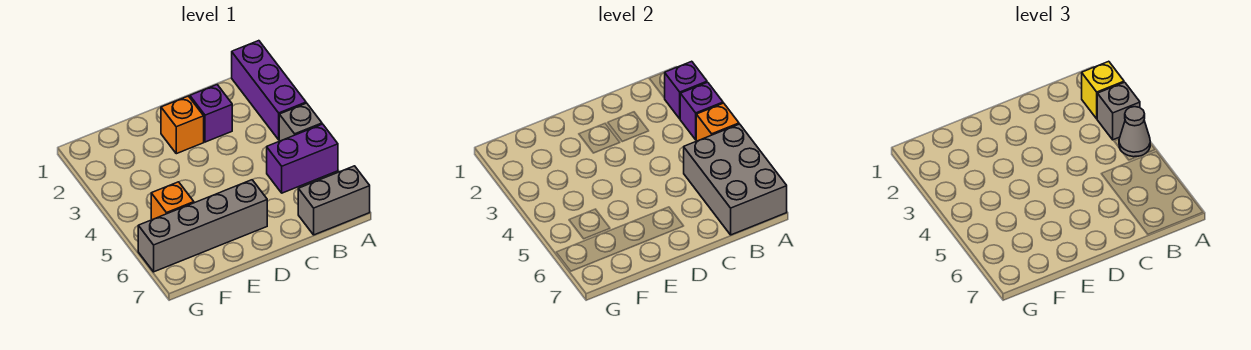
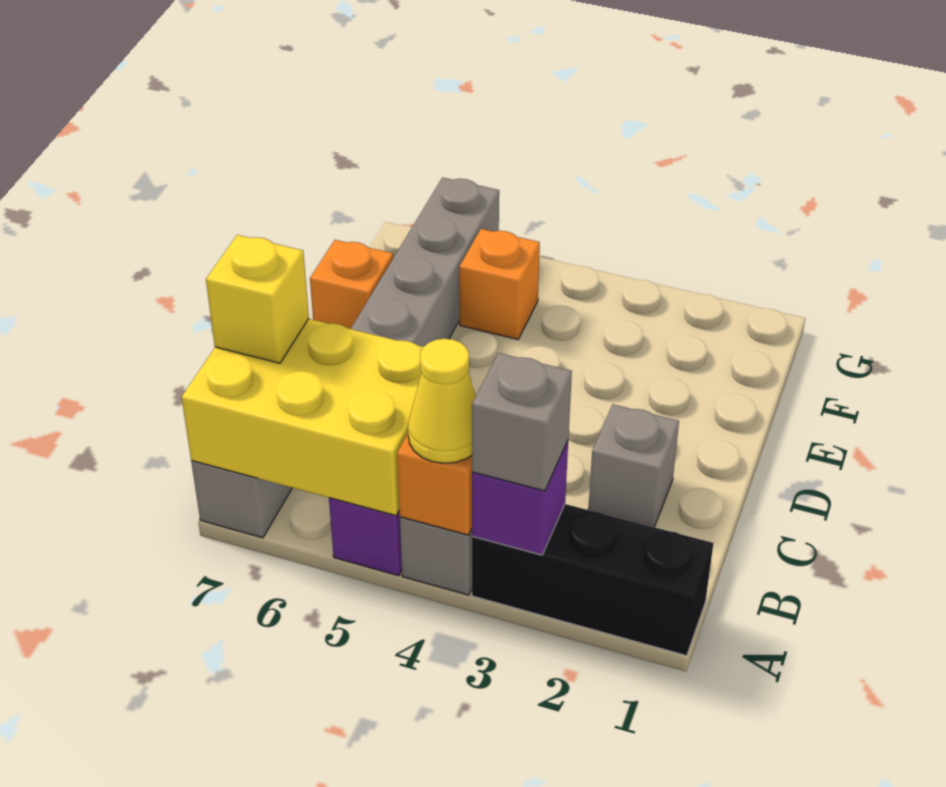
purple brick A1:A3 level 1 -> black brick A1:A3 level 1
purple brick A2 level 2 -> none
yellow brick A2 level 3 -> yellow brick B7 level 3
grey cone A4 level 3 -> yellow cone A4 level 3
grey brick A5:B7 level 2 -> yellow brick A5:B7 level 2
purple brick C2 level 1 -> grey brick C2 level 1
orange brick D2 level 1 -> orange brick E7 level 1

